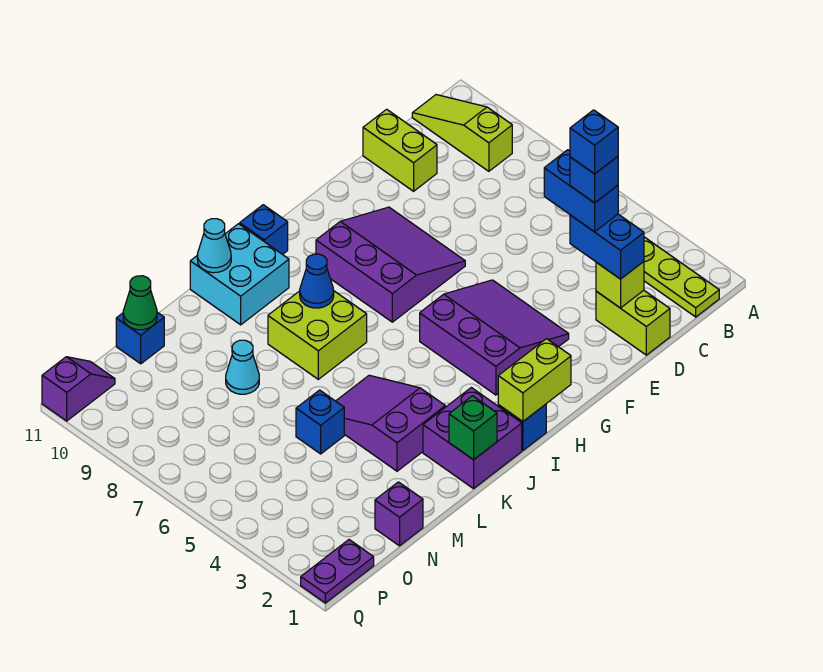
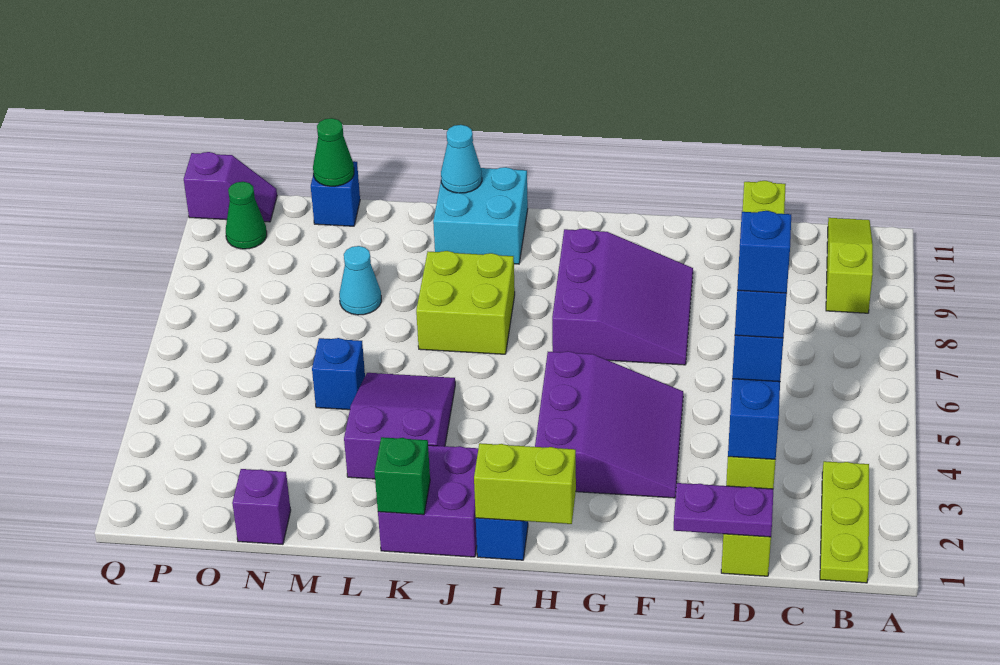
blue brick I11 level 1 -> none
blue cone J8 level 2 -> none
purple plate P1:Q1 level 1 -> purple plate D1:E1 level 2
none -> green cone P10 level 1

